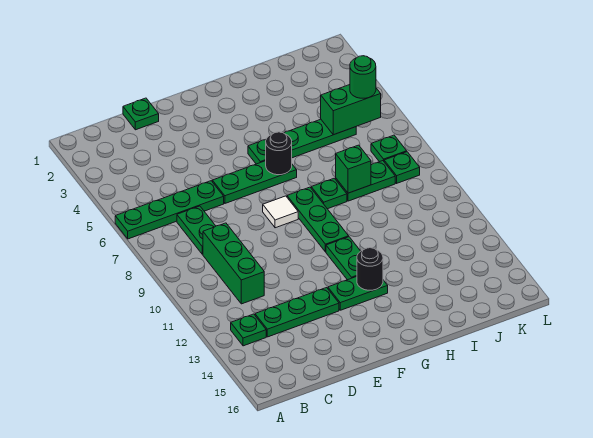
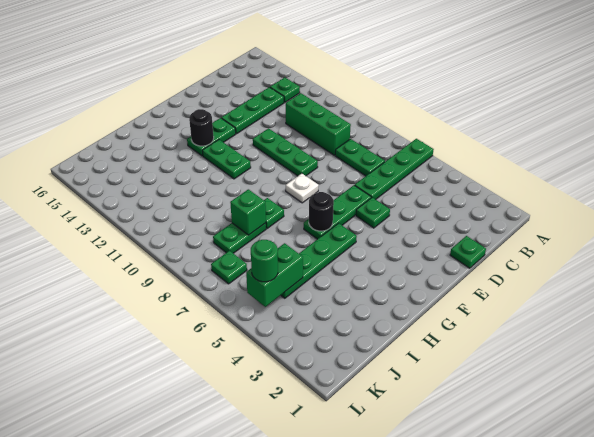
white tile F8 level 1 -> white plate F8 level 1
green plate G8:G10 level 1 -> green plate E9:E11 level 1
green plate K8 level 1 -> green plate E5 level 1

